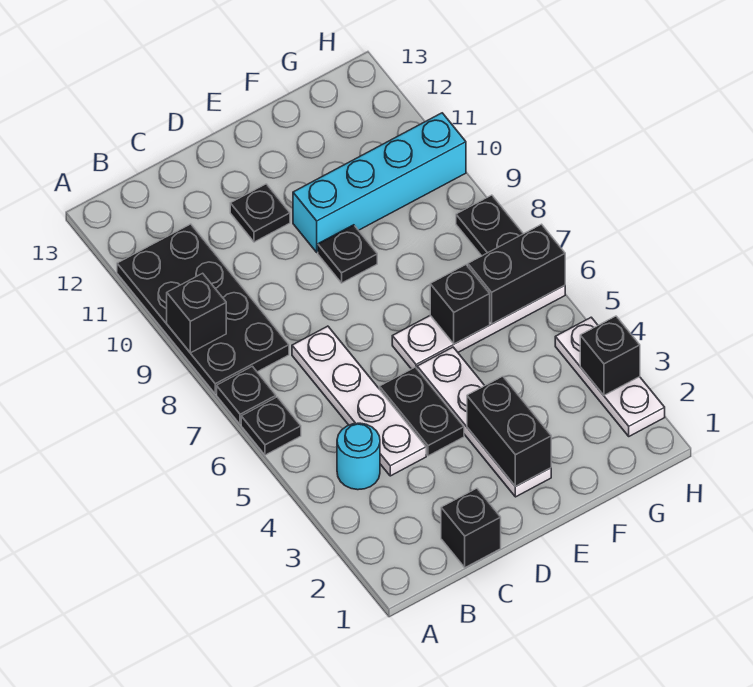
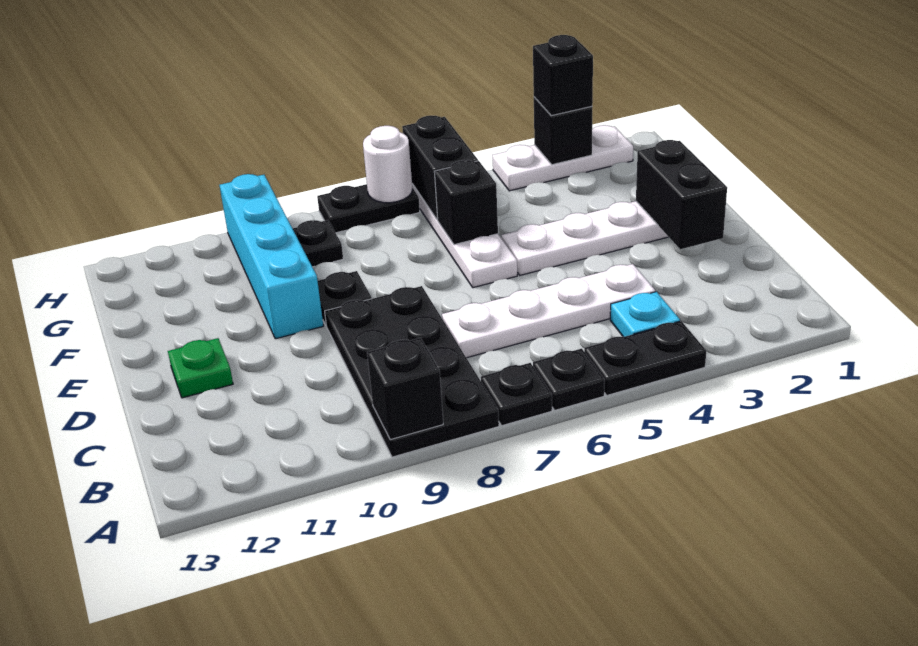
black plate A8:B11 level 1 -> black plate A8:D9 level 1
cyan round brick B4 level 1 -> cyan plate B4 level 1
black brick C1 level 1 -> black brick H3 level 3
black plate D4:D5 level 1 -> black plate A4:A5 level 1
black plate D11 level 1 -> black plate G9 level 1
none -> green plate D12 level 1
black brick E2:E3 level 2 -> black brick D2:E2 level 2
none -> white round brick H7 level 2

